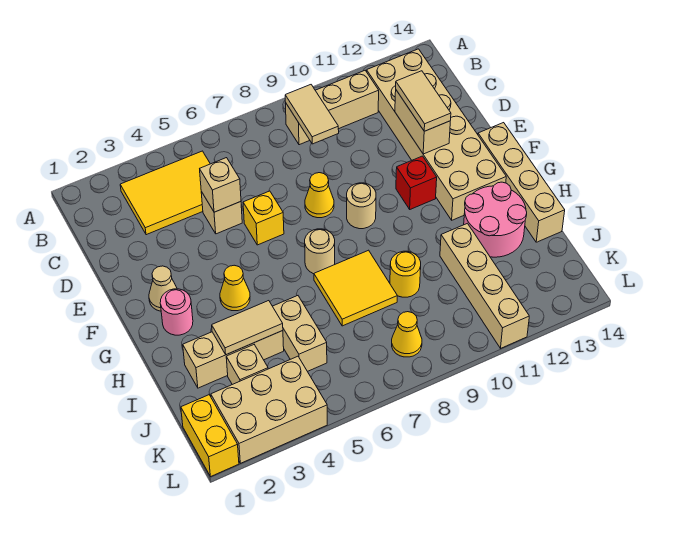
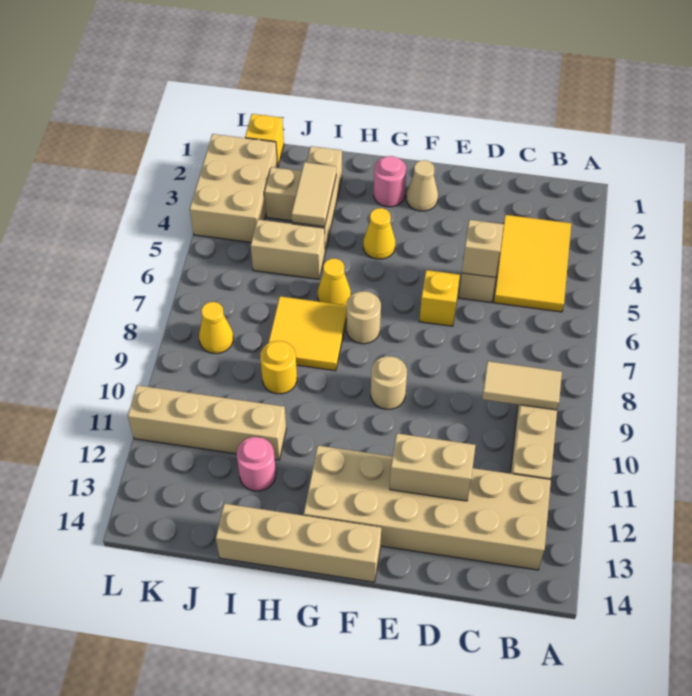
tan tile D12:E12 level 3 -> none
yellow cone E8 level 1 -> yellow cone H6 level 1
red brick F11 level 1 -> none
pink round brick H12:I13 level 1 -> pink round brick I12 level 1
yellow brick K1:L1 level 1 -> yellow brick K1 level 1

